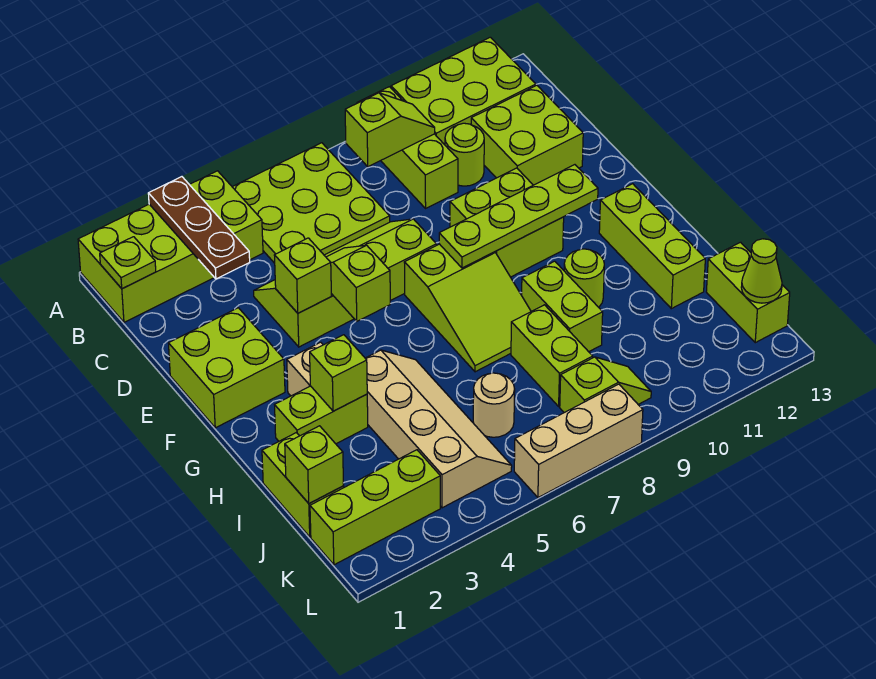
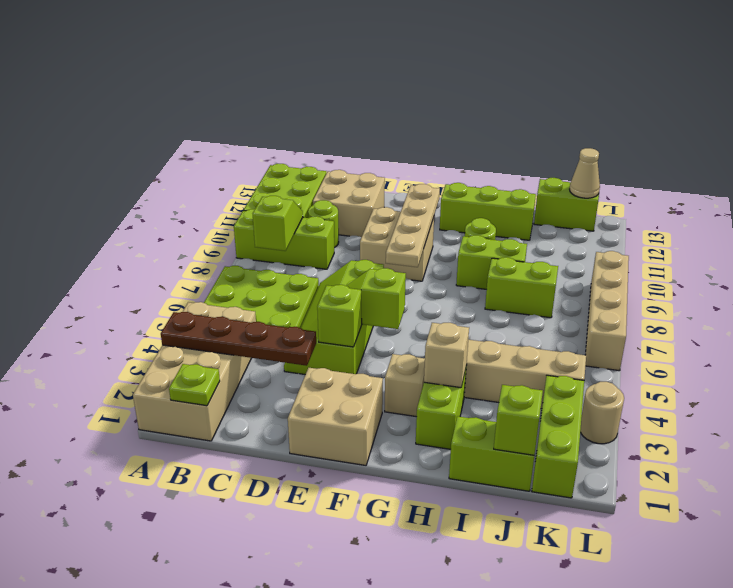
lime brick A1:B4 level 1 -> tan brick A1:B4 level 1
brown plate A3:C3 level 2 -> brown plate A3:D3 level 2
lime brick C11:D12 level 1 -> tan brick C11:D12 level 1
lime brick E1:F2 level 1 -> tan brick E1:F2 level 1
lime brick E9:F10 level 1 -> tan brick E9:F10 level 1
lime slope F7:H8 level 1 top F -> none
lime plate F8:F11 level 2 -> tan plate F8:F11 level 2
lime brick H3 level 2 -> tan brick H3 level 2
tan round brick J6 level 1 -> tan round brick L3 level 1
lime slope K8:K9 level 1 top 8 -> none
lime cone K13 level 2 -> tan cone K13 level 2
tan brick L6:L8 level 1 -> tan brick L6:L9 level 1

